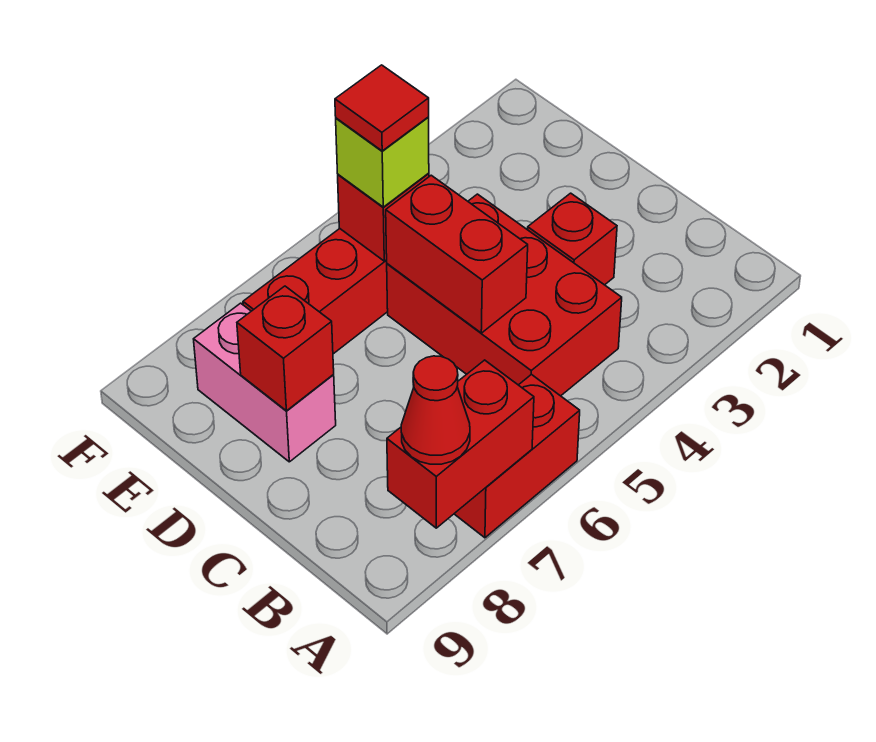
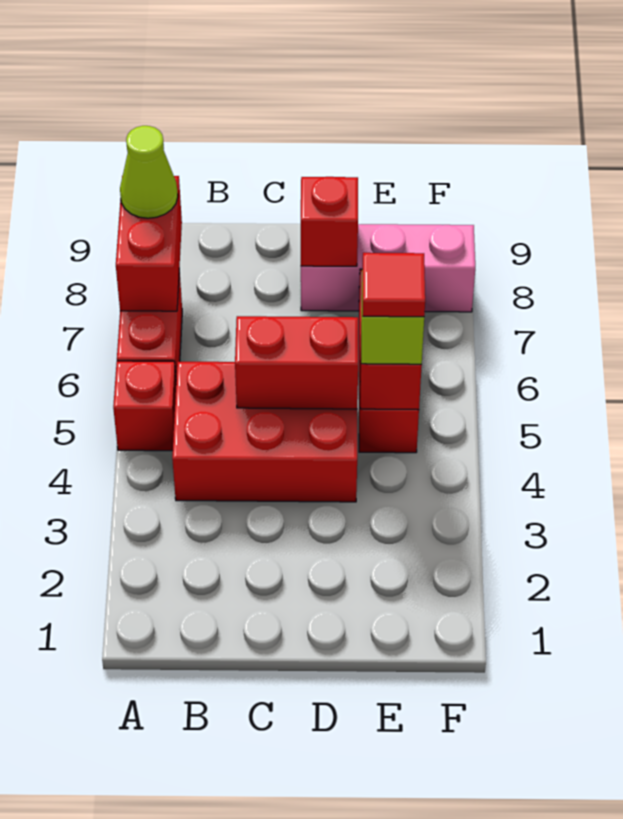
red cone A8 level 3 -> lime cone A8 level 3
red brick C3 level 1 -> red brick A5 level 1
pink brick D8:E8 level 1 -> pink brick D8:F8 level 1

